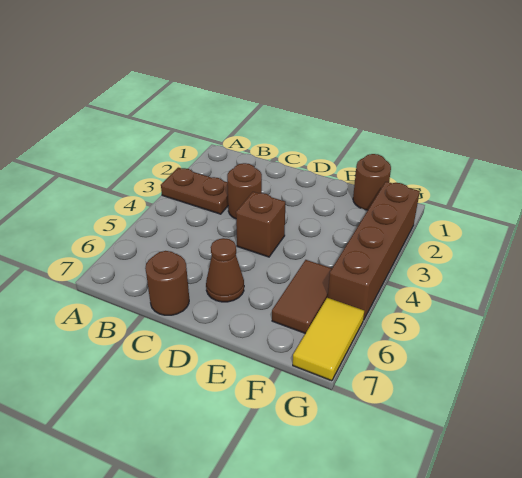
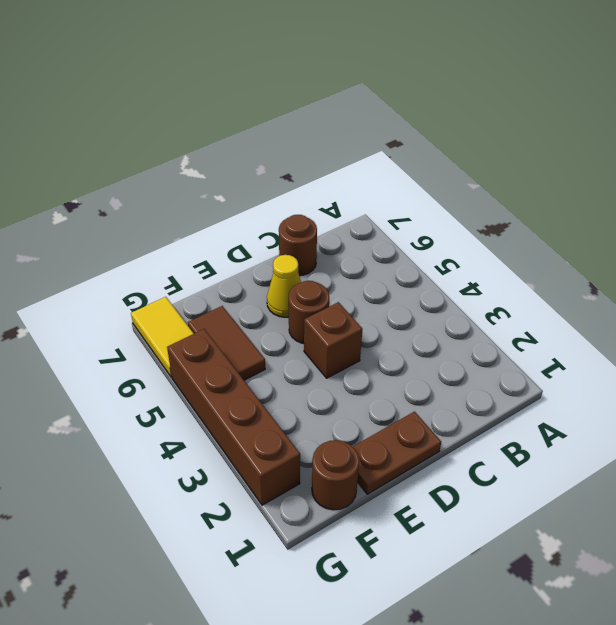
brown plate A3:B3 level 1 -> brown plate D1:E1 level 1
brown round brick C3 level 1 -> brown round brick D5 level 1
brown cone D6 level 1 -> yellow cone D6 level 1

